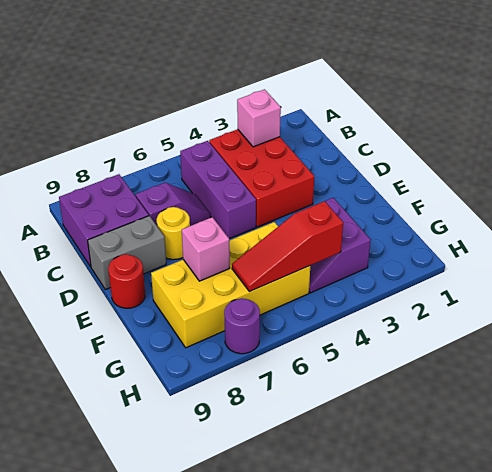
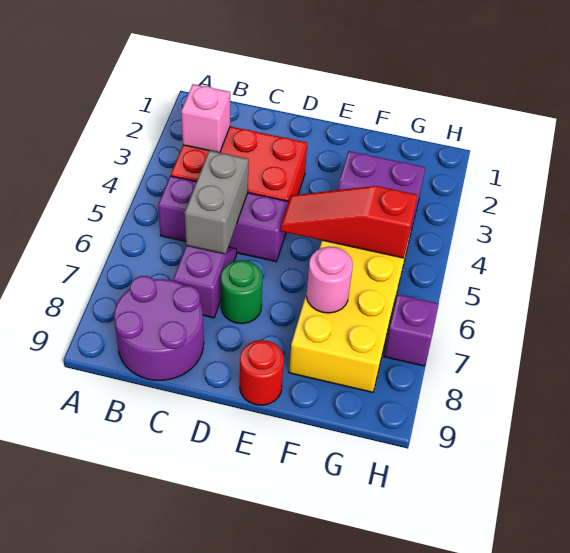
purple brick B8:C9 level 1 -> purple round brick B8:C9 level 1
yellow round brick D7 level 1 -> green round brick D7 level 1
grey brick D8:D9 level 1 -> grey brick C5:C6 level 2
pink brick F7 level 2 -> pink round brick F7 level 2
red slope G4:G6 level 2 top 4 -> red slope E5:G5 level 2 top G
purple round brick H7 level 1 -> purple brick H7 level 1

